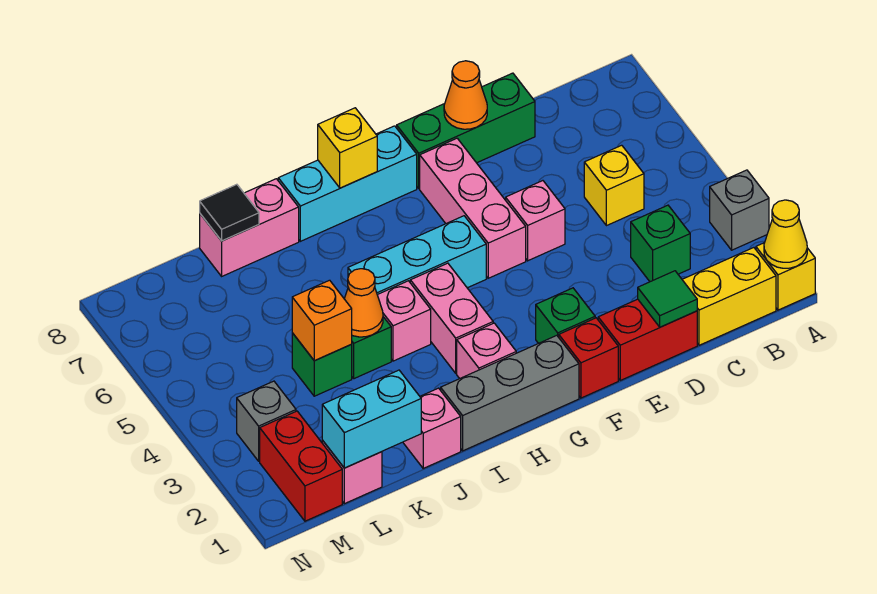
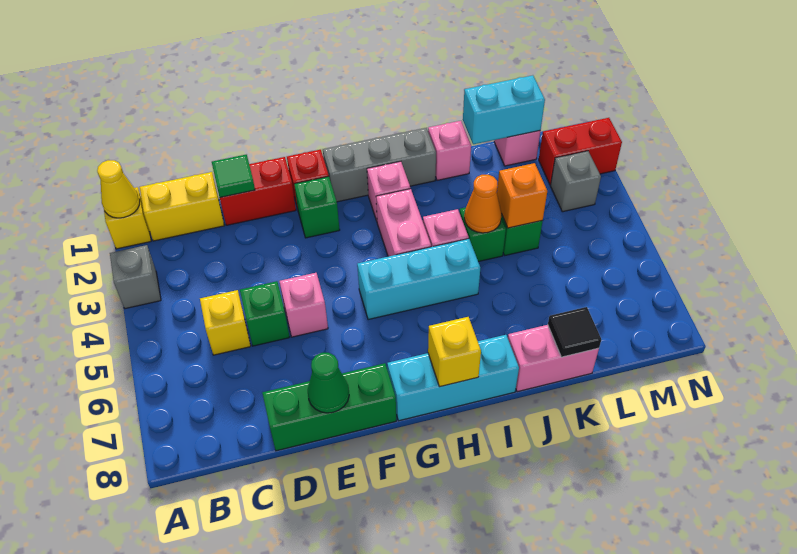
green brick C3 level 1 -> green brick D5 level 1
orange cone E8 level 2 -> green cone E8 level 2
pink brick F5:F7 level 1 -> none
red brick M1:M2 level 1 -> red brick M2:N2 level 1

